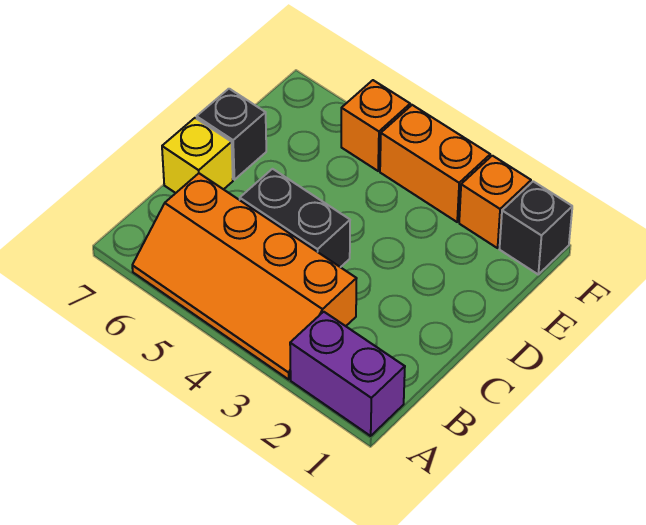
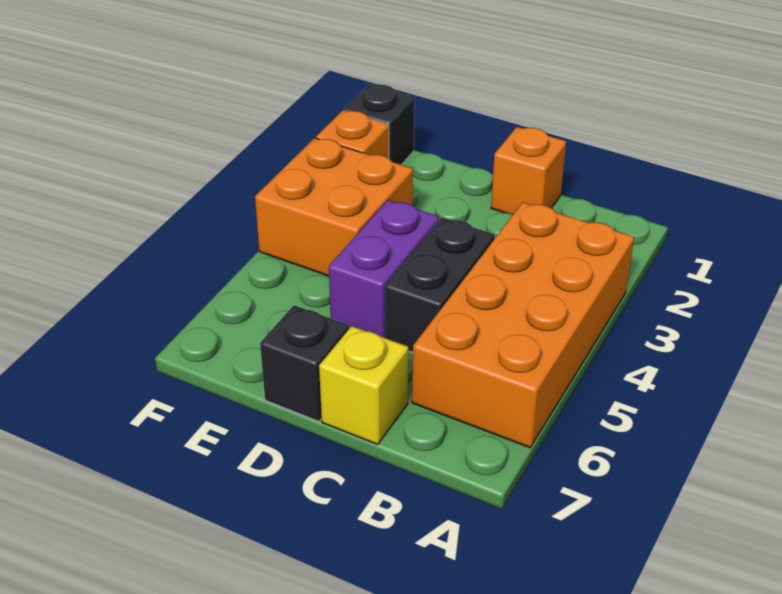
purple brick A1:A2 level 1 -> purple brick D4:D5 level 1
orange slope A3:B6 level 1 top B -> orange brick A3:B6 level 1
orange brick F3:F4 level 1 -> orange brick E3:F4 level 1
orange brick F5 level 1 -> orange brick C1 level 1

